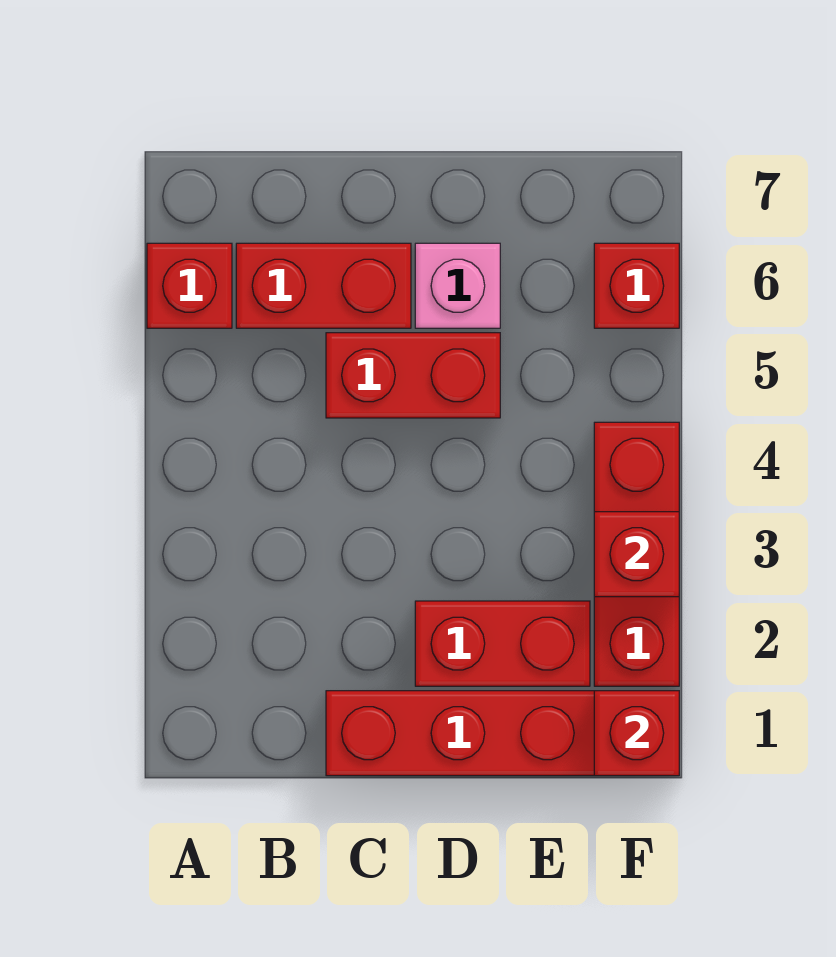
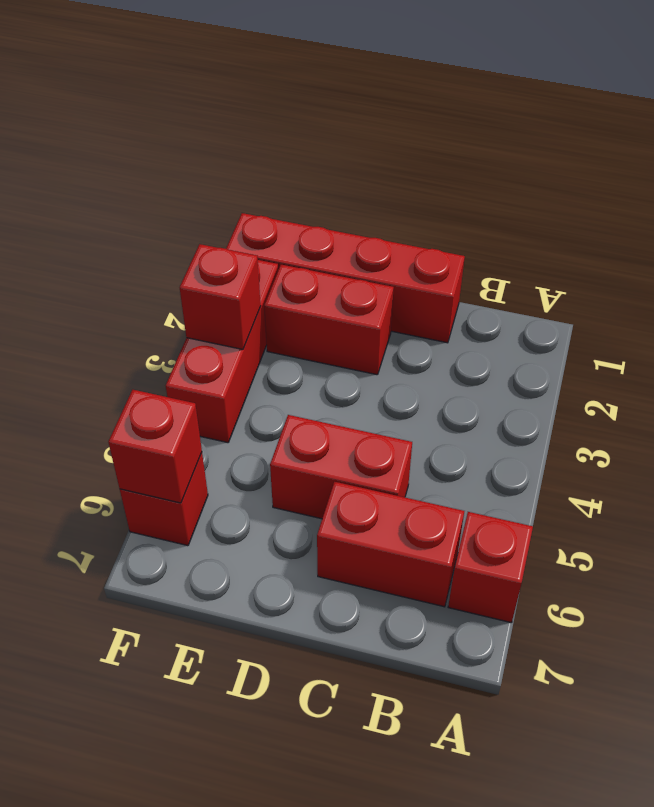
pink brick D6 level 1 -> none
red brick F1 level 2 -> red brick F6 level 2

